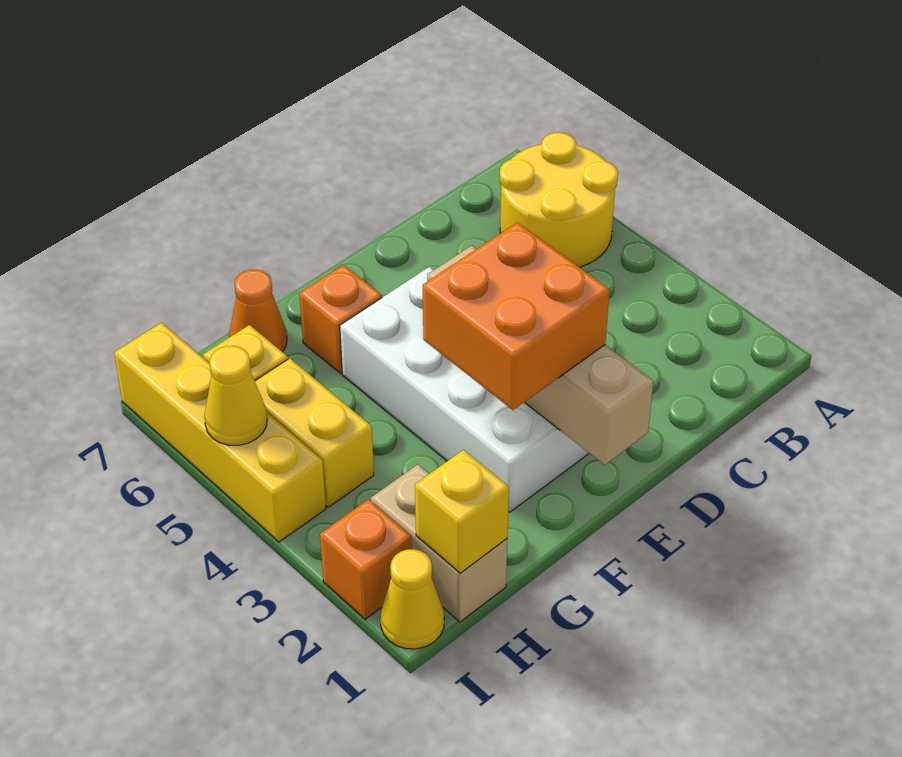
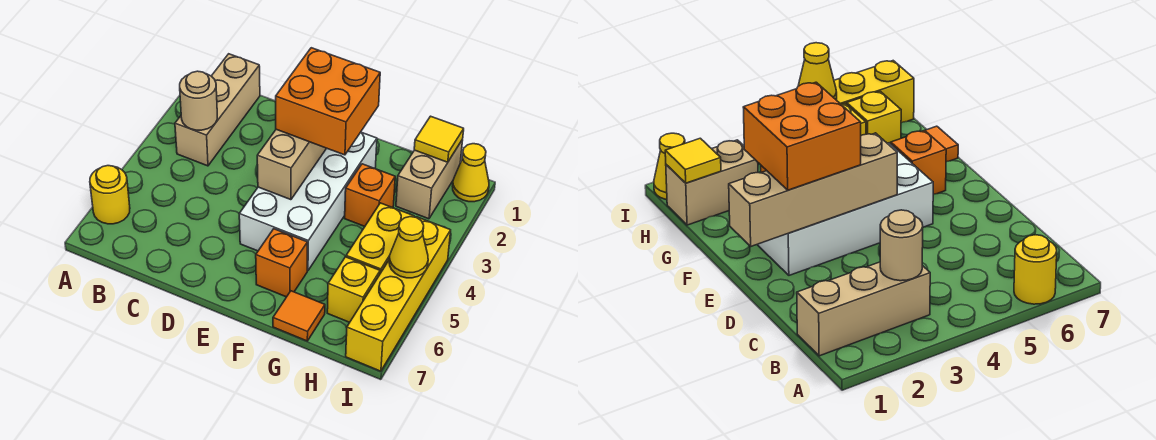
yellow round brick A5:B6 level 1 -> yellow round brick A6 level 1
none -> tan brick B1:B3 level 1
none -> tan round brick B3 level 2
orange cone G7 level 1 -> orange tile G7 level 1
yellow brick H1 level 2 -> yellow tile H1 level 2
orange brick I2 level 1 -> orange brick G3 level 1

